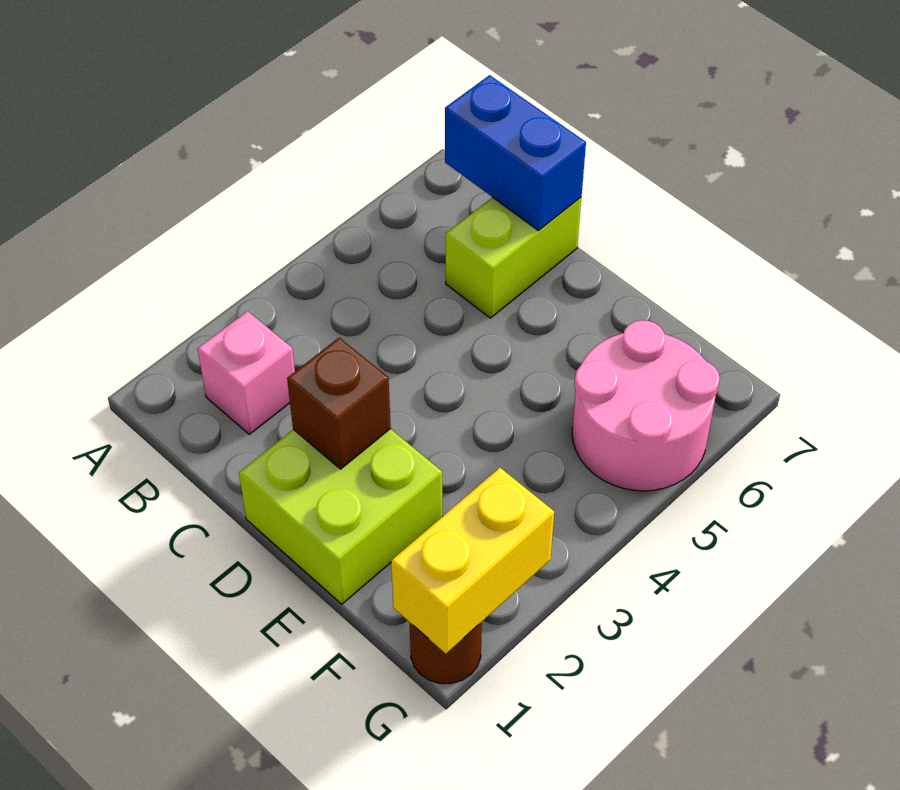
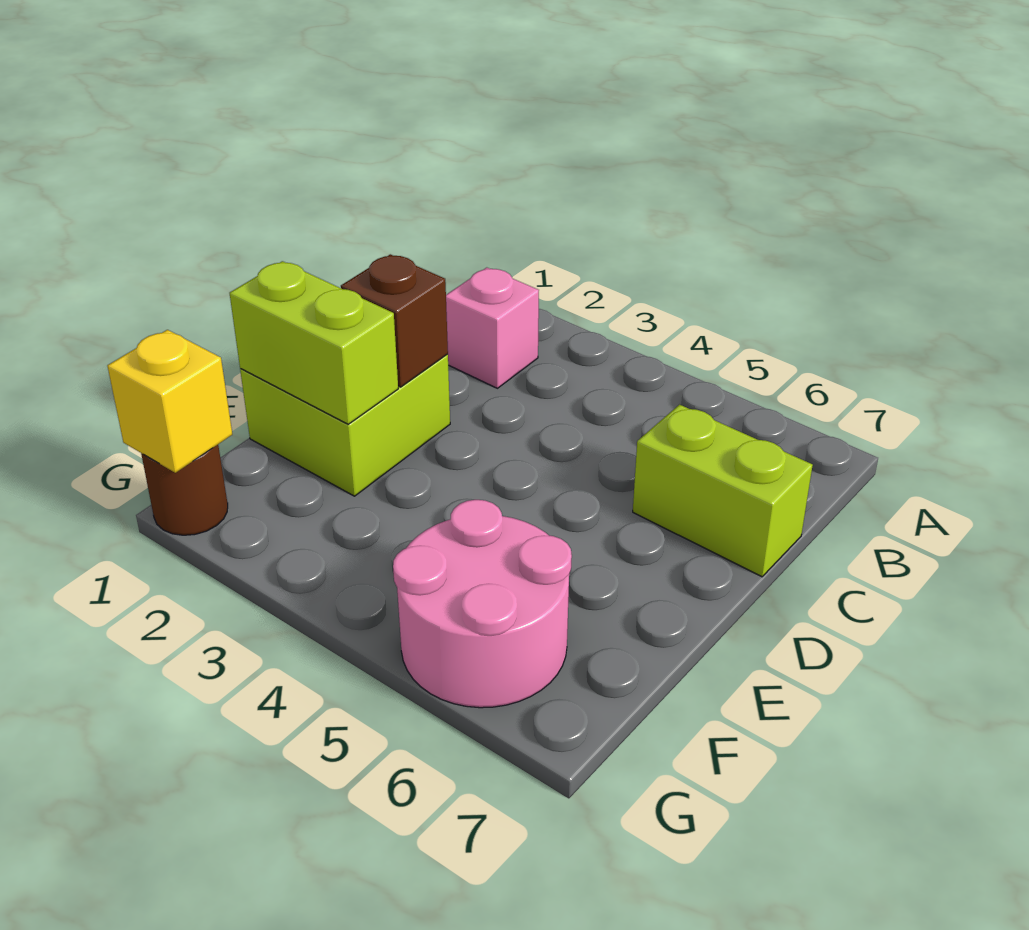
blue brick B7:C7 level 2 -> none
none -> lime brick E1:E2 level 2
yellow brick G1:G2 level 2 -> yellow brick G1 level 2

